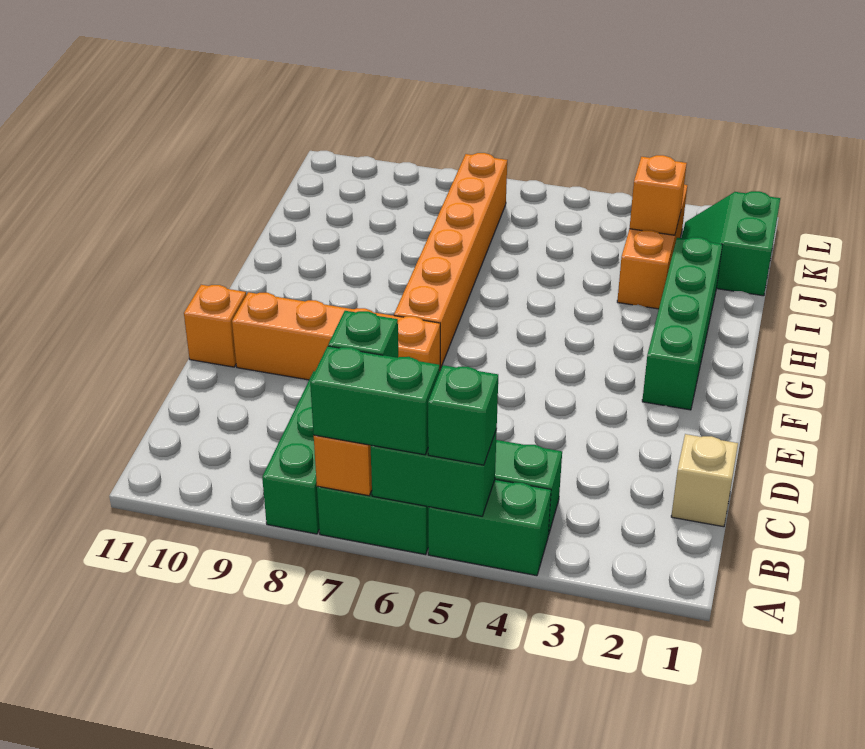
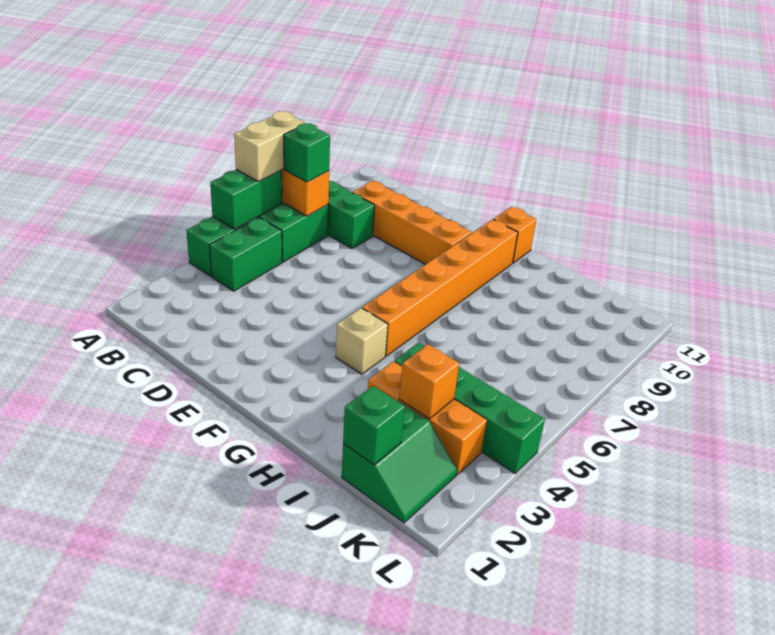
green brick A5 level 3 -> green brick J1 level 2
green brick A6:A7 level 3 -> tan brick A6:A7 level 3
tan brick C1 level 1 -> tan brick G4 level 1
orange brick E7:E10 level 1 -> orange brick C9:F9 level 1
orange brick E11 level 1 -> orange brick G11 level 1
green brick F2:I2 level 1 -> green brick I4:L4 level 1
orange brick F7:K7 level 1 -> orange brick G5:G10 level 1
green slope J1:K2 level 1 top 1 -> green slope J1:K2 level 1 top J

